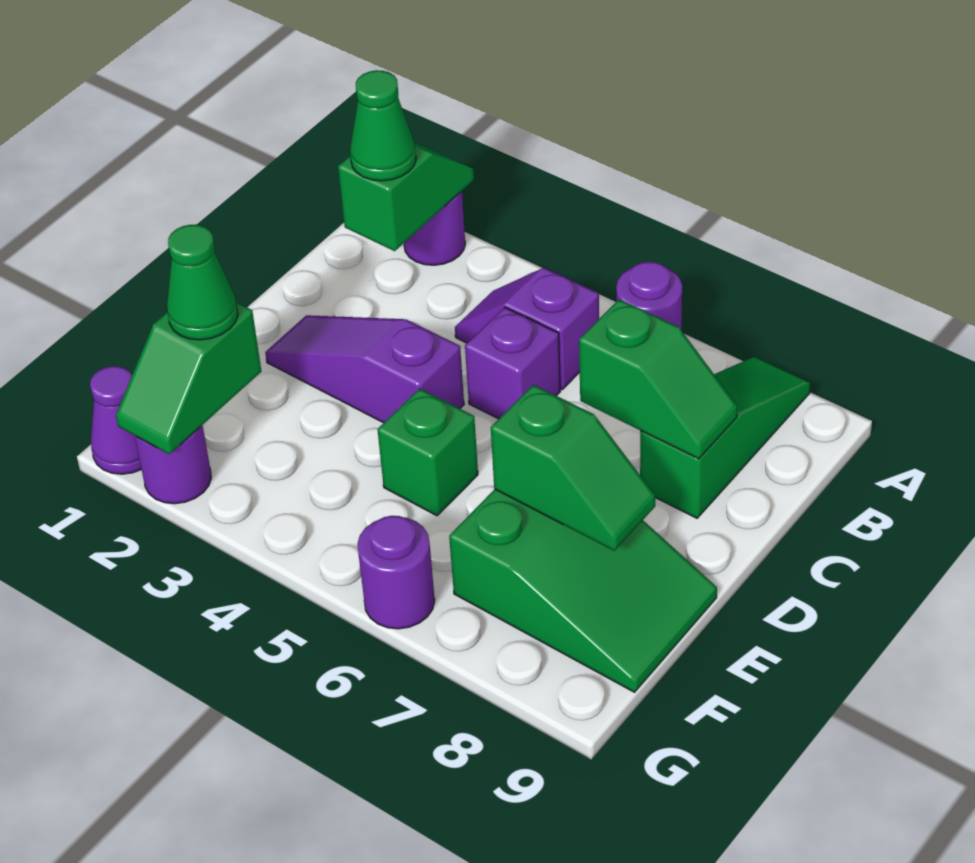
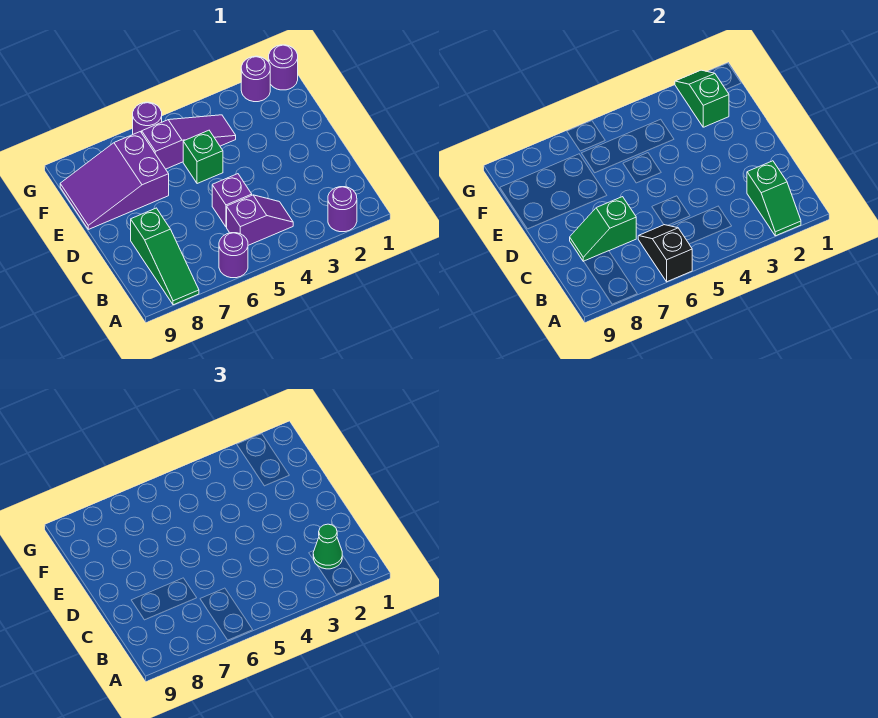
none -> black slope A6:B6 level 2 top A
purple slope D2:D4 level 1 top 4 -> purple slope F4:F6 level 1 top 6
green slope E7:F9 level 1 top 7 -> purple slope E7:F9 level 1 top 7
green slope E7:E8 level 2 top 7 -> none
green cone F2 level 3 -> none
purple cone G1 level 1 -> purple round brick G1 level 1

